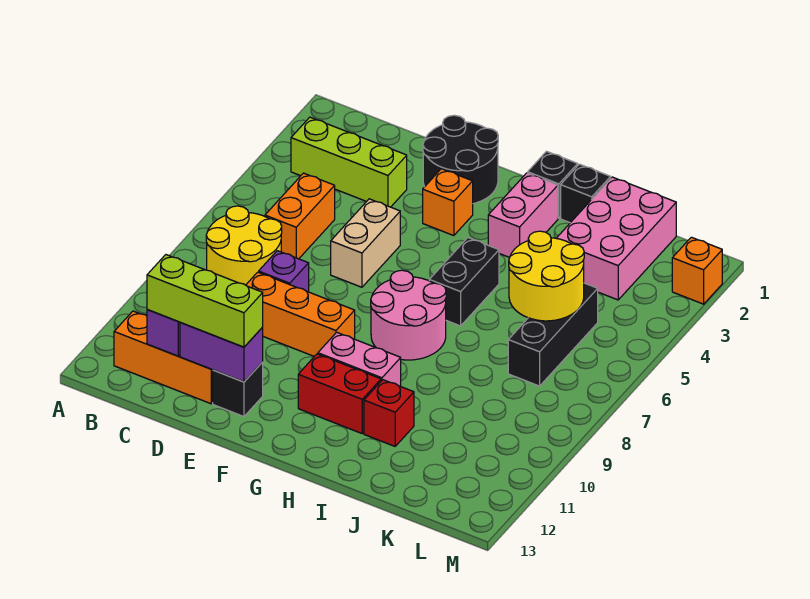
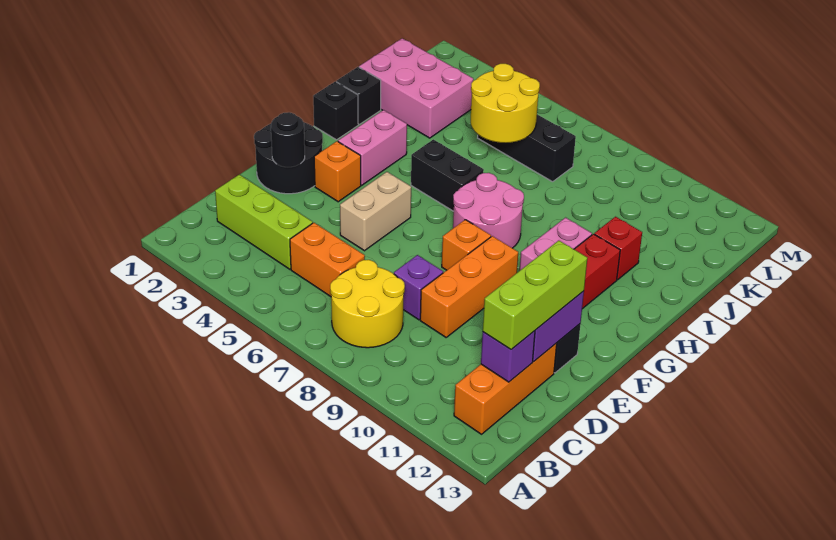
lime brick B3:D3 level 1 -> lime brick C2:C4 level 1
none -> black round brick E2 level 2
tan brick E5:E6 level 1 -> tan brick E5:F5 level 1
pink brick H2:H3 level 1 -> pink brick G3:H3 level 1
orange brick M2 level 1 -> orange brick F8 level 1

